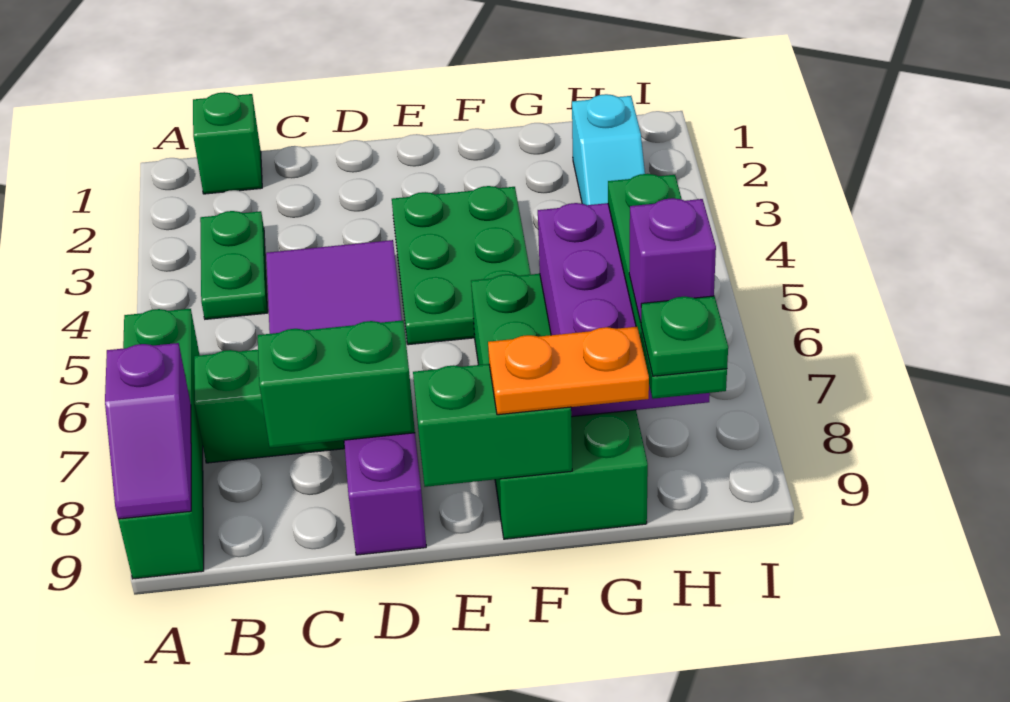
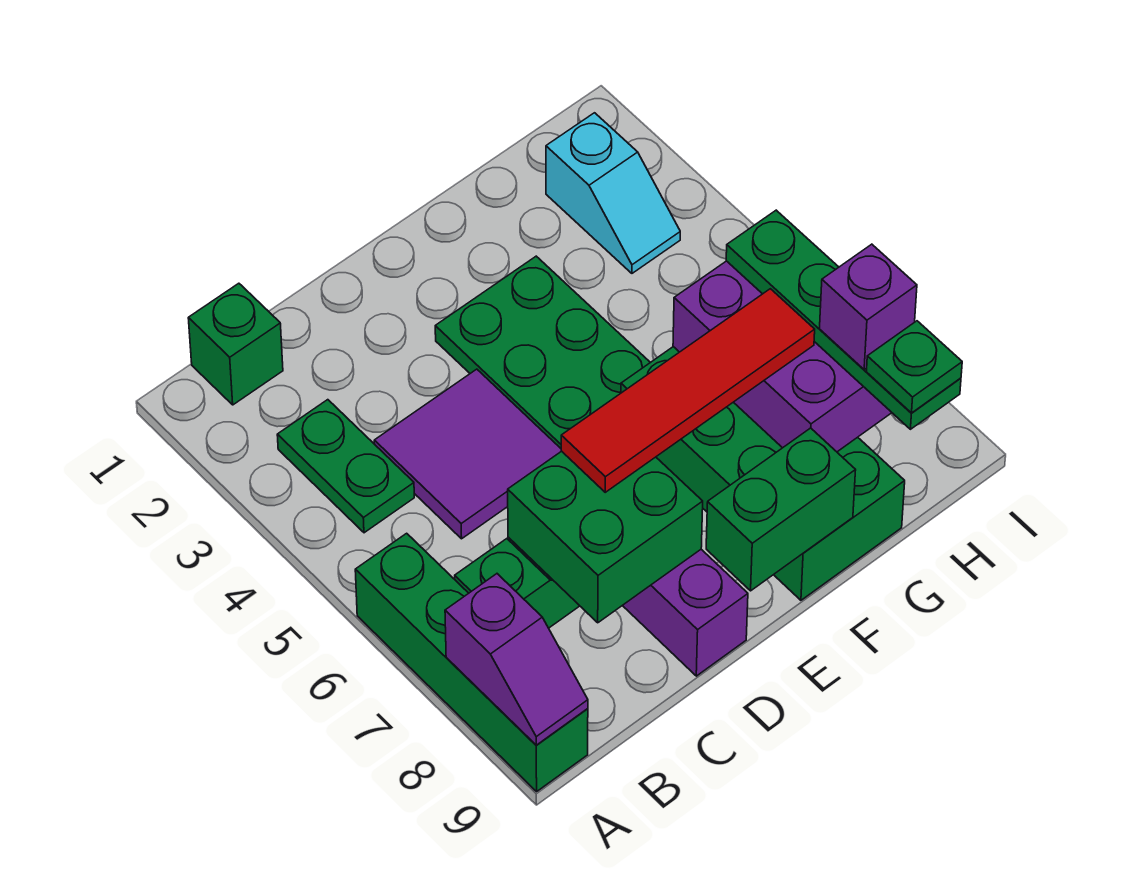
green brick C8:D8 level 2 -> green brick C7:D8 level 2
none -> red tile D7:G7 level 3
orange plate F9:G9 level 3 -> none

